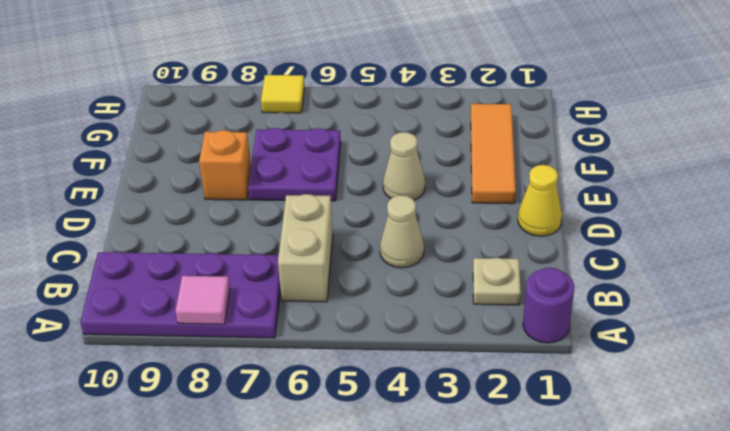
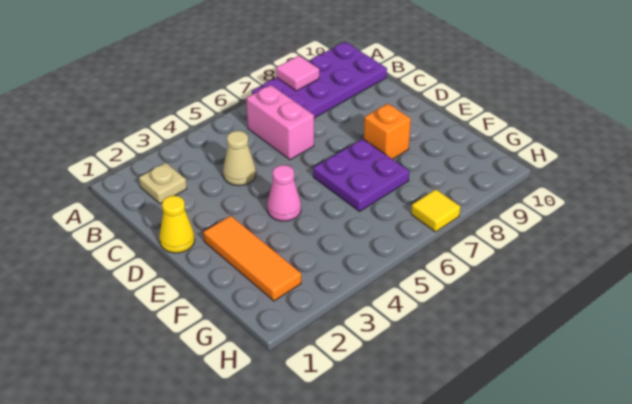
purple round brick A1 level 1 -> none
tan brick B6:C6 level 1 -> pink brick B6:C6 level 1
tan cone E4 level 1 -> pink cone E4 level 1

